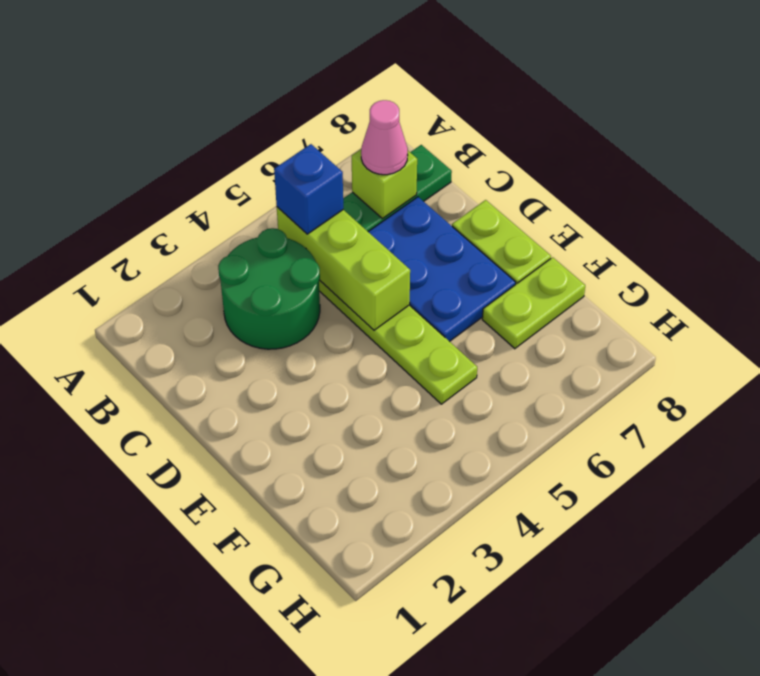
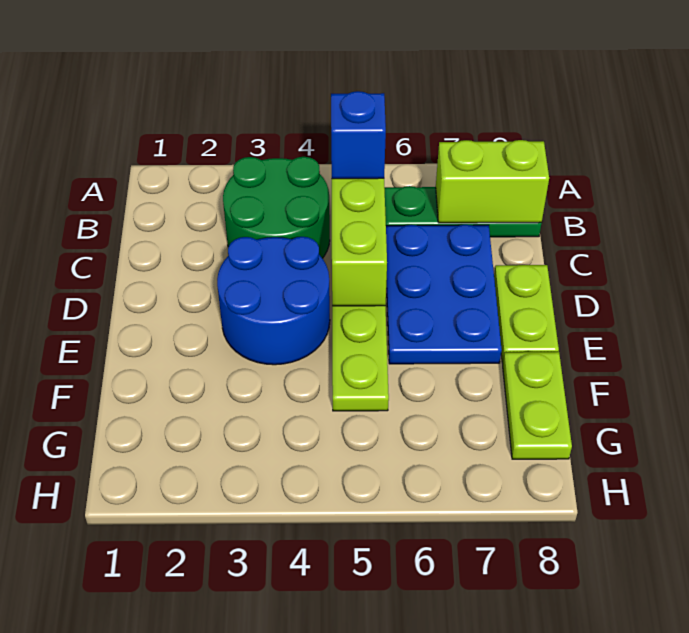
lime brick B7 level 2 -> lime brick B7:B8 level 2
pink cone B7 level 3 -> none
none -> blue round brick D3:E4 level 1
lime plate F7:F8 level 1 -> lime plate F8:G8 level 1

